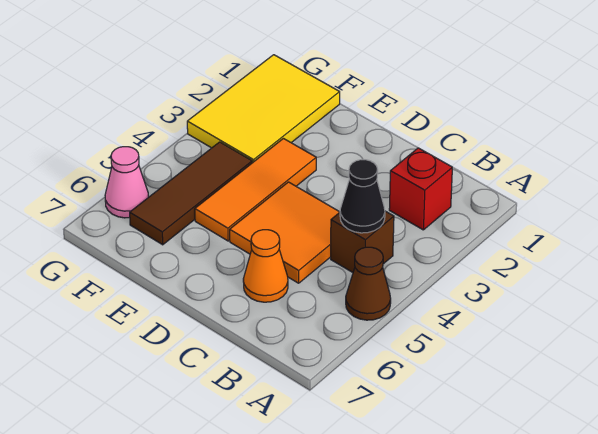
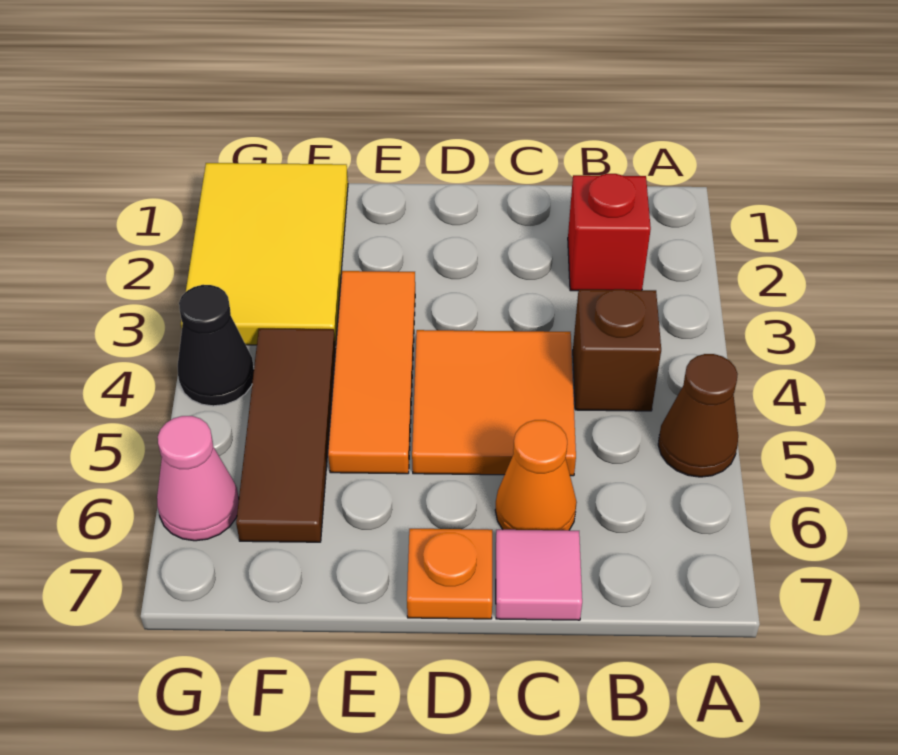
black cone B4 level 2 -> black cone G4 level 1
none -> pink tile C7 level 1
none -> orange plate D7 level 1

